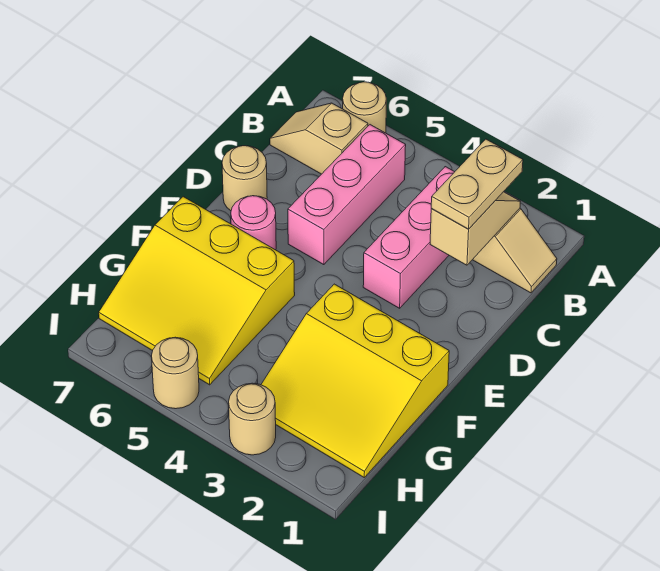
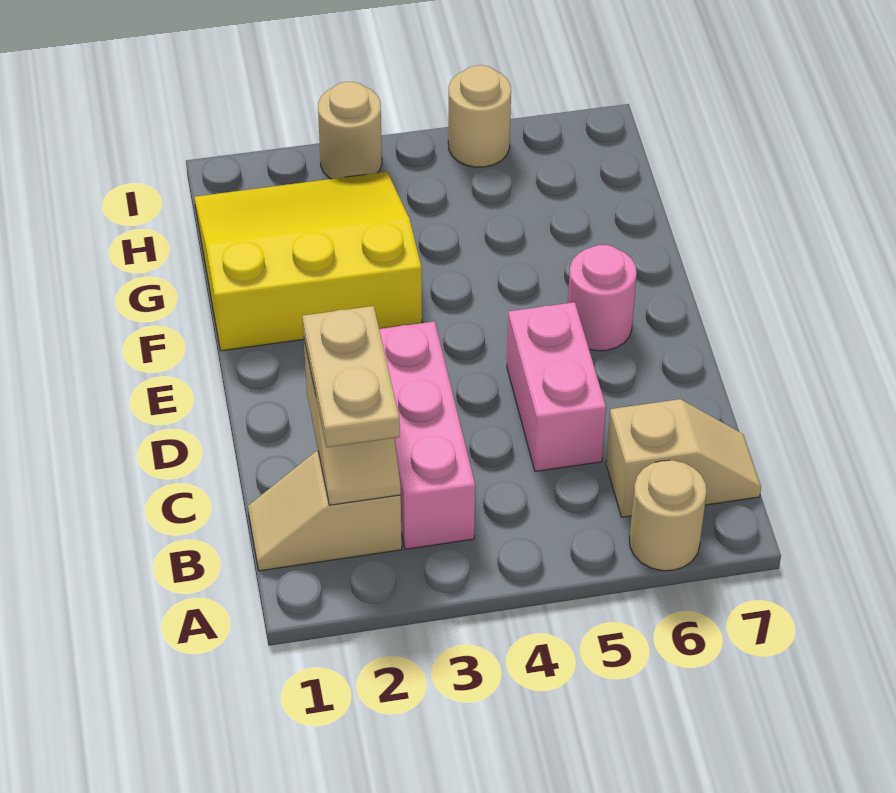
pink brick B5:D5 level 1 -> pink brick C5:D5 level 1
tan round brick D7 level 1 -> none
yellow slope F5:H7 level 1 top F -> none

